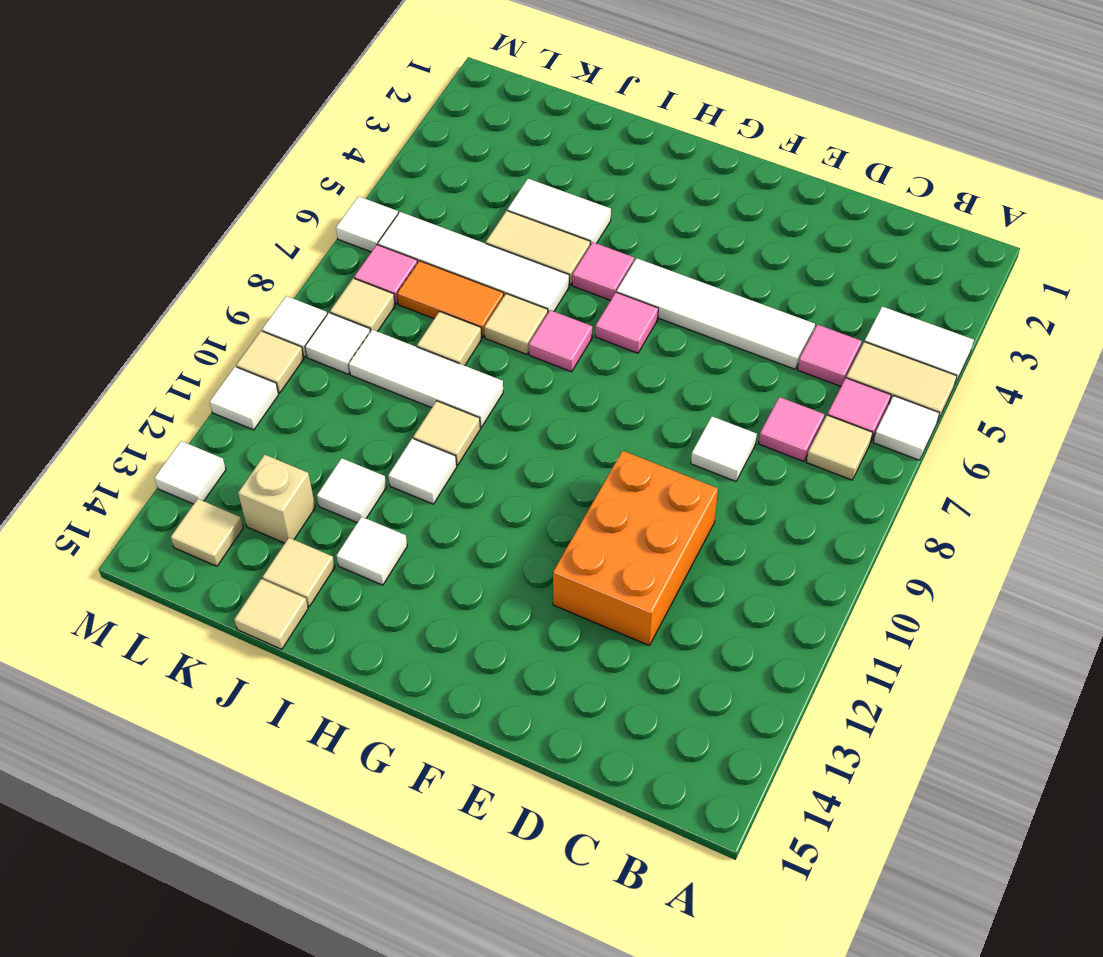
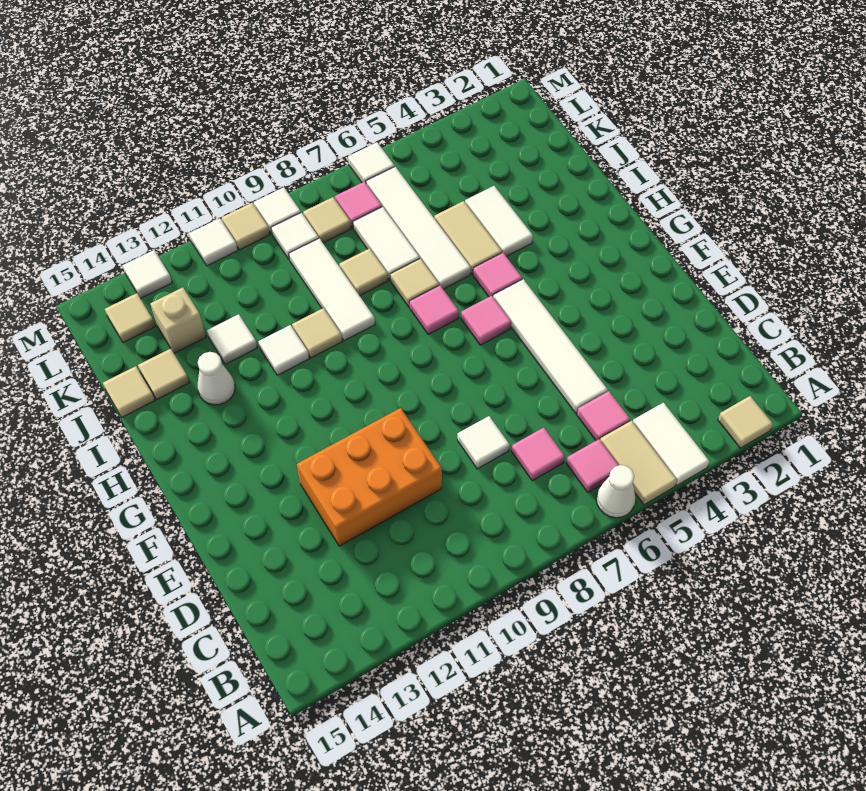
white tile A6 level 1 -> white cone A6 level 1
tan tile B7 level 1 -> tan tile A2 level 1
white tile I13 level 1 -> white cone I13 level 1
orange tile J7:K7 level 1 -> white tile J7:K7 level 1

